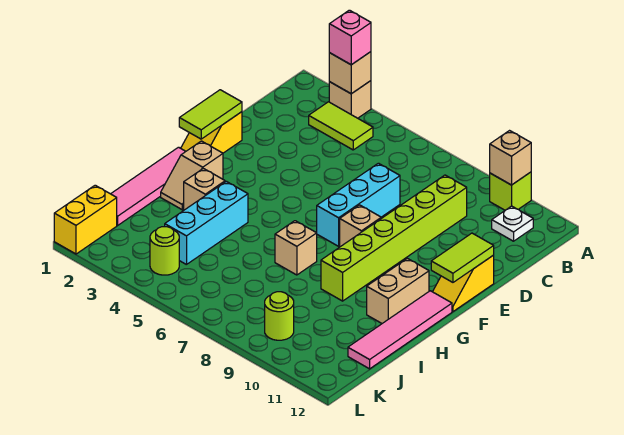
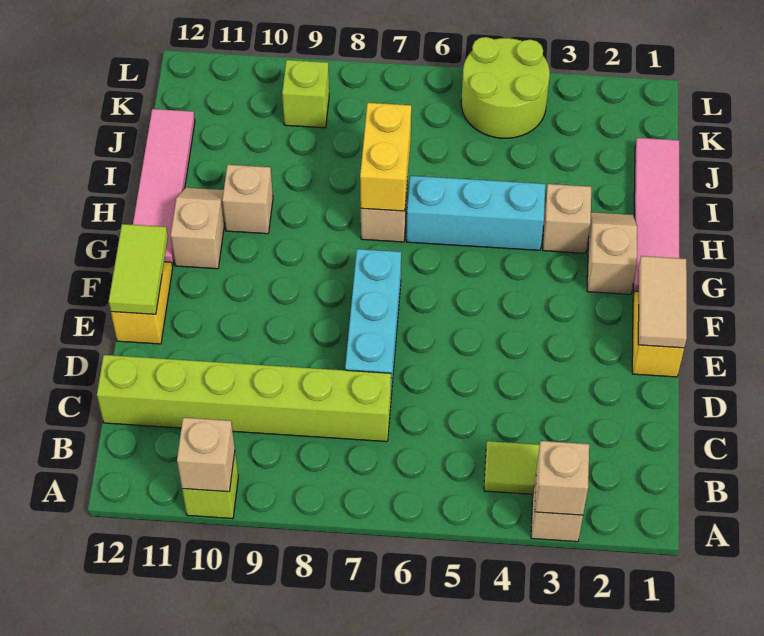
pink brick A3 level 3 -> none
white plate B11 level 1 -> none
lime brick C9:H9 level 1 -> lime brick C7:C12 level 1
lime tile E1:F1 level 2 -> tan tile E1:F1 level 2
tan brick F8 level 1 -> tan brick H10 level 1
tan brick G11:H11 level 1 -> tan slope G11:H11 level 1 top G
cyan brick H4:J4 level 1 -> cyan brick H4:H6 level 1
yellow brick K1:L1 level 1 -> yellow brick H7:I7 level 2
lime round brick K4 level 1 -> lime round brick K4:L5 level 1
lime round brick K9 level 1 -> lime brick K9 level 1

